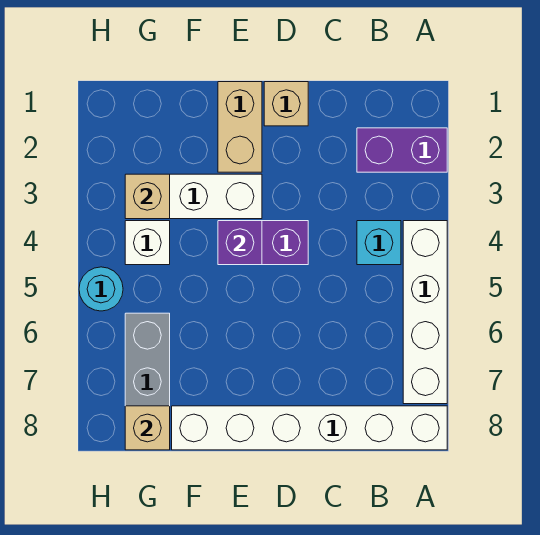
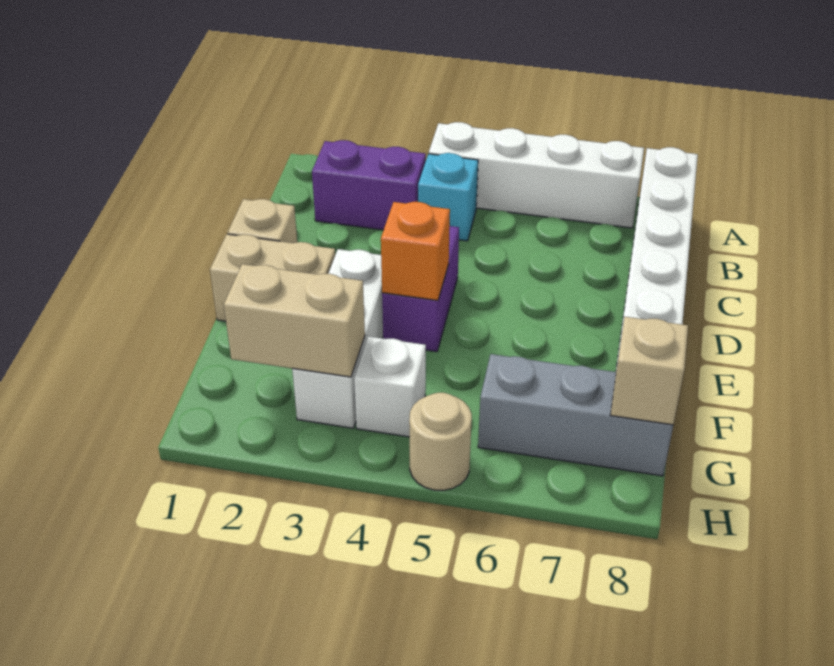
purple brick A2:B2 level 1 -> purple brick B2:B3 level 1
purple brick E4 level 2 -> orange brick E4 level 2
tan brick G3 level 2 -> tan brick G2:G3 level 2
cyan round brick H5 level 1 -> tan round brick H5 level 1

